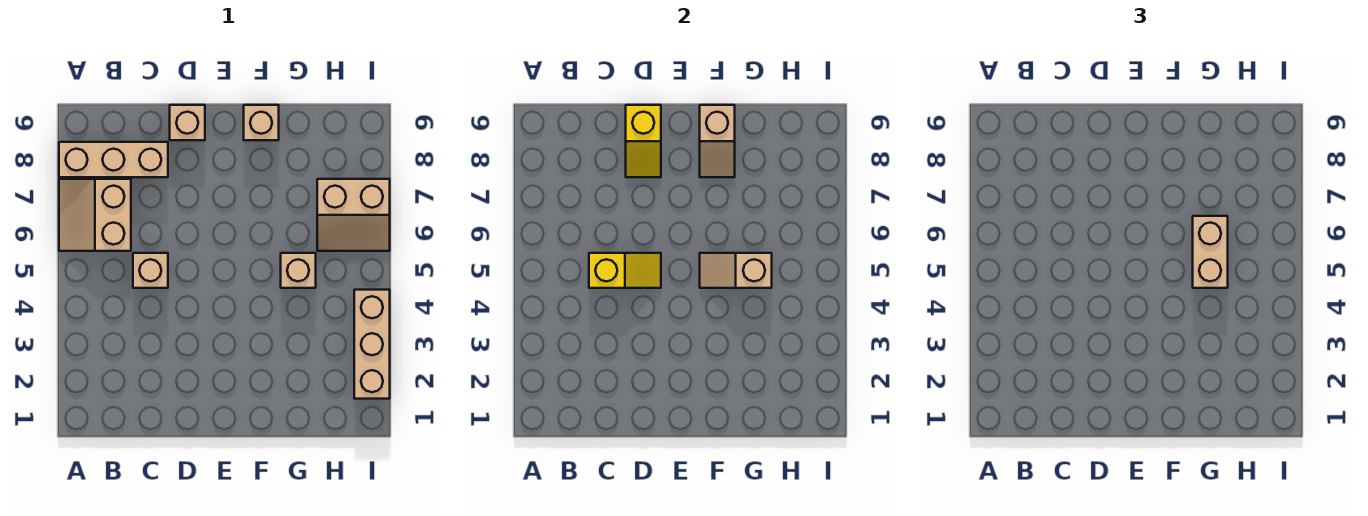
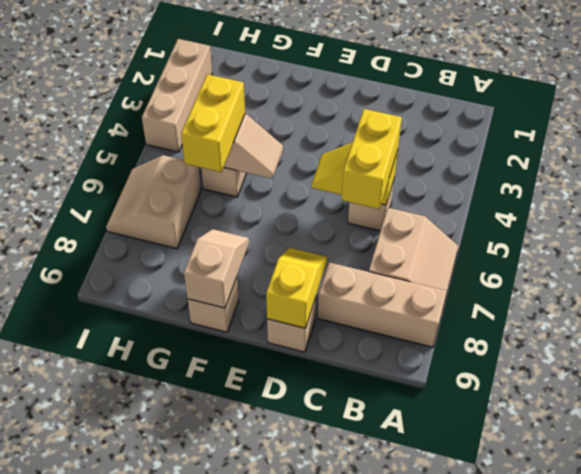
none -> yellow brick C5:C6 level 3
tan brick G5:G6 level 3 -> yellow brick G5:G6 level 3
tan slope H6:I7 level 1 top 7 -> tan slope H6:I7 level 1 top H

